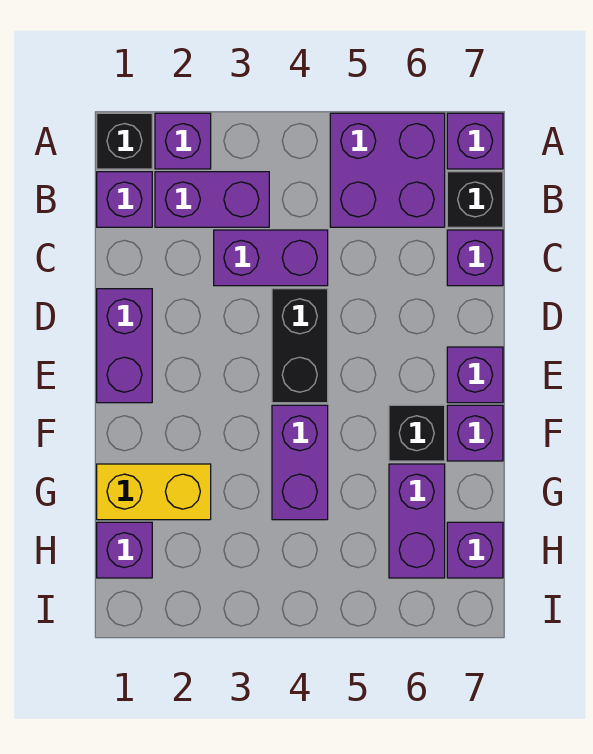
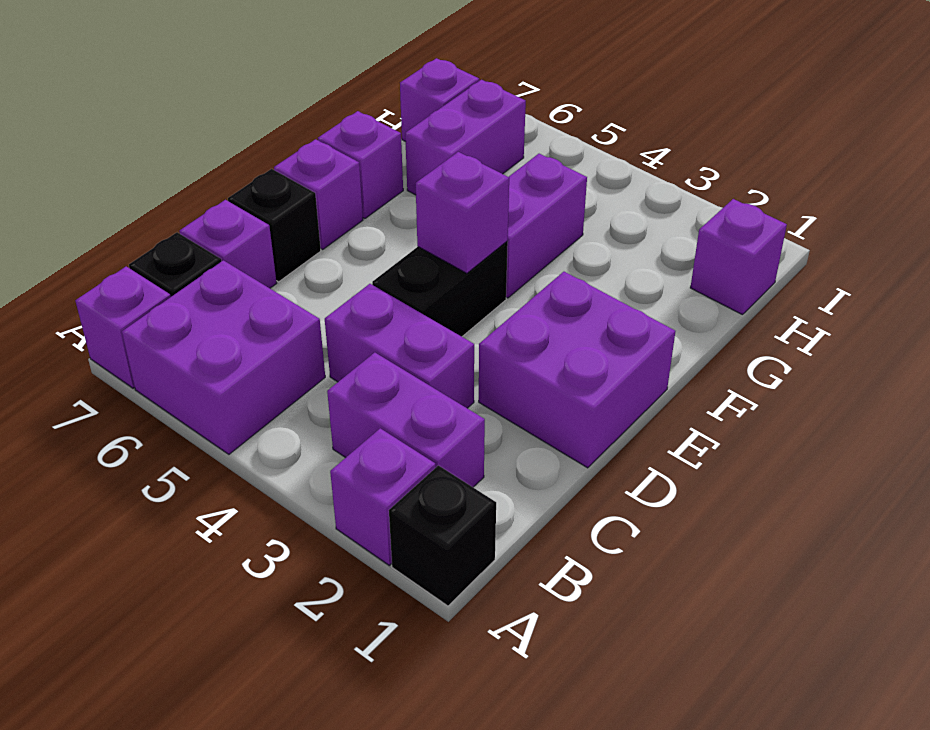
purple brick B1 level 1 -> purple brick E4 level 2
purple brick D1:E1 level 1 -> purple brick D1:E2 level 1
black brick F6 level 1 -> black brick D7 level 1
yellow brick G1:G2 level 1 -> none

